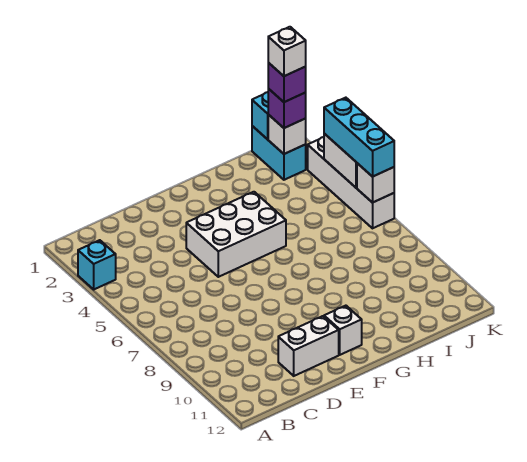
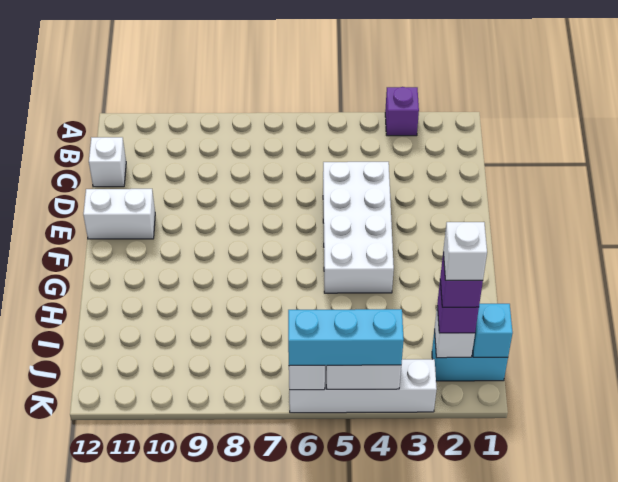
cyan brick A3 level 1 -> purple brick A3 level 1
white brick D11:E11 level 1 -> white brick E11:E12 level 1
white brick E4:G5 level 1 -> white brick D4:G5 level 1
white brick F11 level 1 -> white brick C12 level 1

